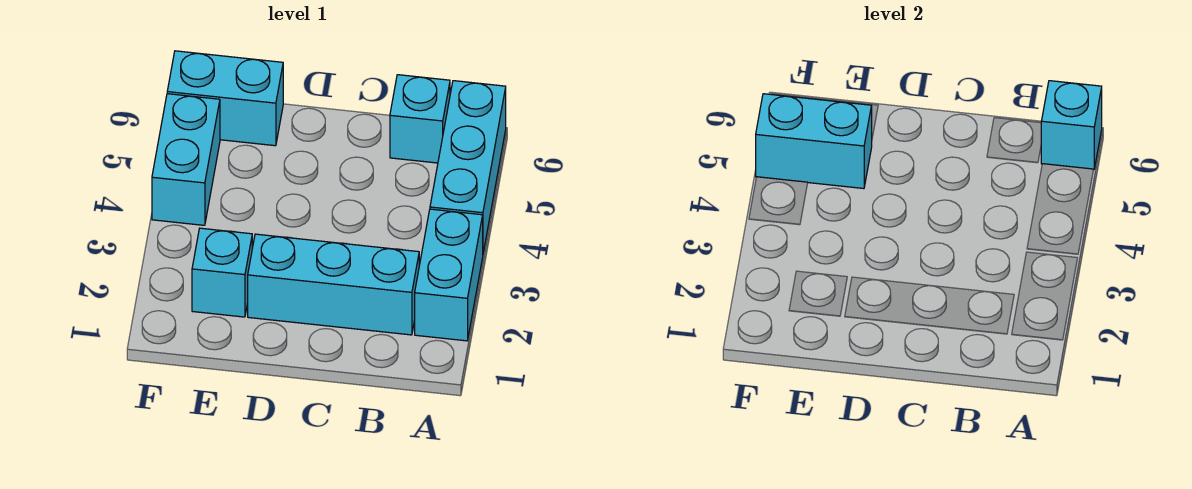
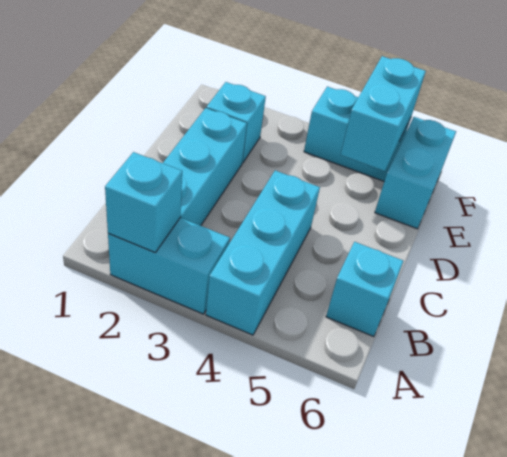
cyan brick A4:A6 level 1 -> cyan brick A4:C4 level 1
cyan brick A6 level 2 -> cyan brick A2 level 2

